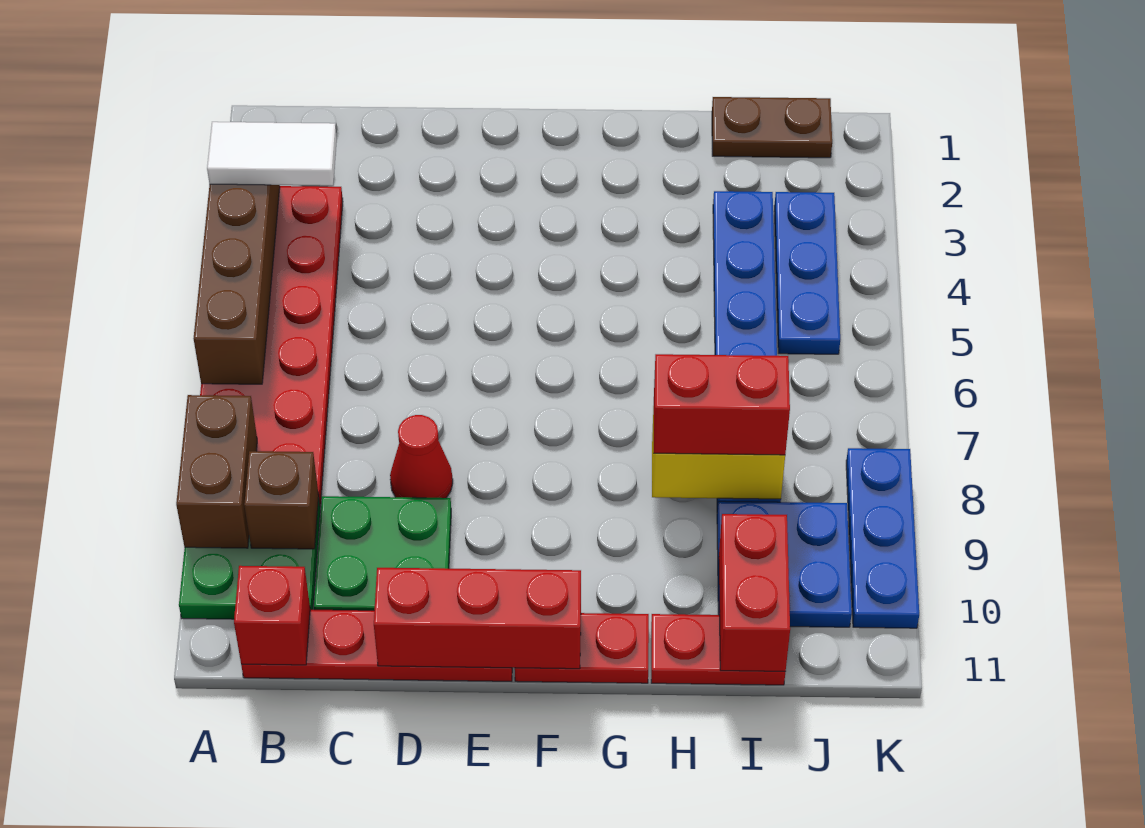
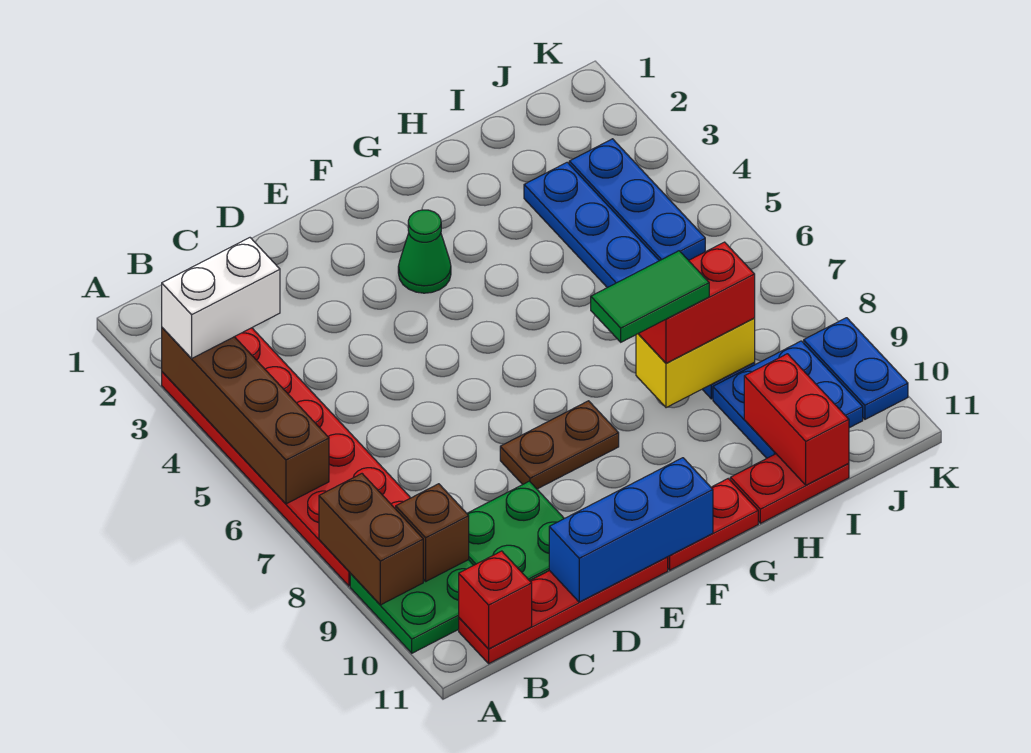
white tile A3:B3 level 3 -> white brick A3:B3 level 3
red cone D8 level 1 -> none
red brick D11:F11 level 2 -> blue brick D11:F11 level 2
none -> green cone F3 level 1
none -> green tile G8:H8 level 4
brown plate I1:J1 level 1 -> brown plate E8:F8 level 1
blue plate K8:K10 level 1 -> blue plate K9:K10 level 1

